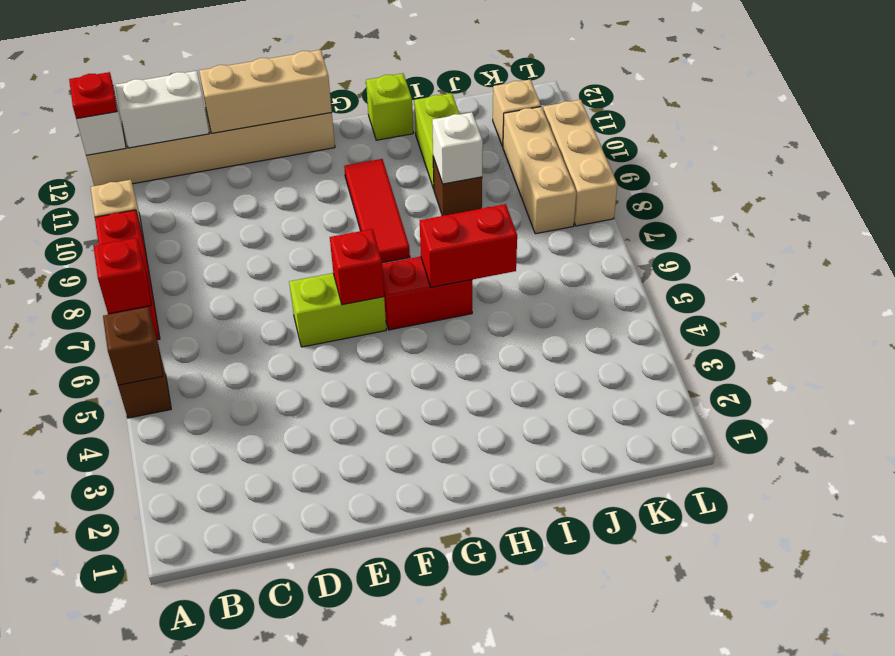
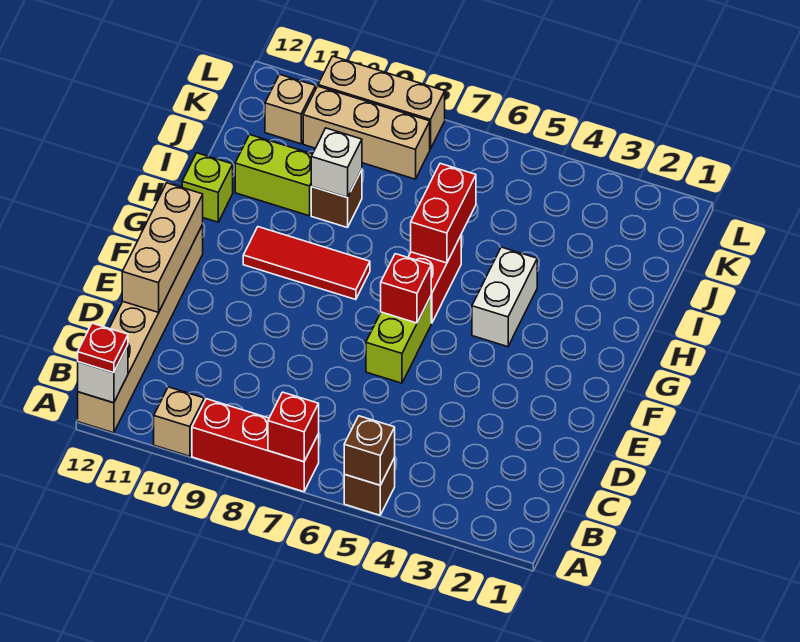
white brick B12:C12 level 2 -> white brick G4:H4 level 1

